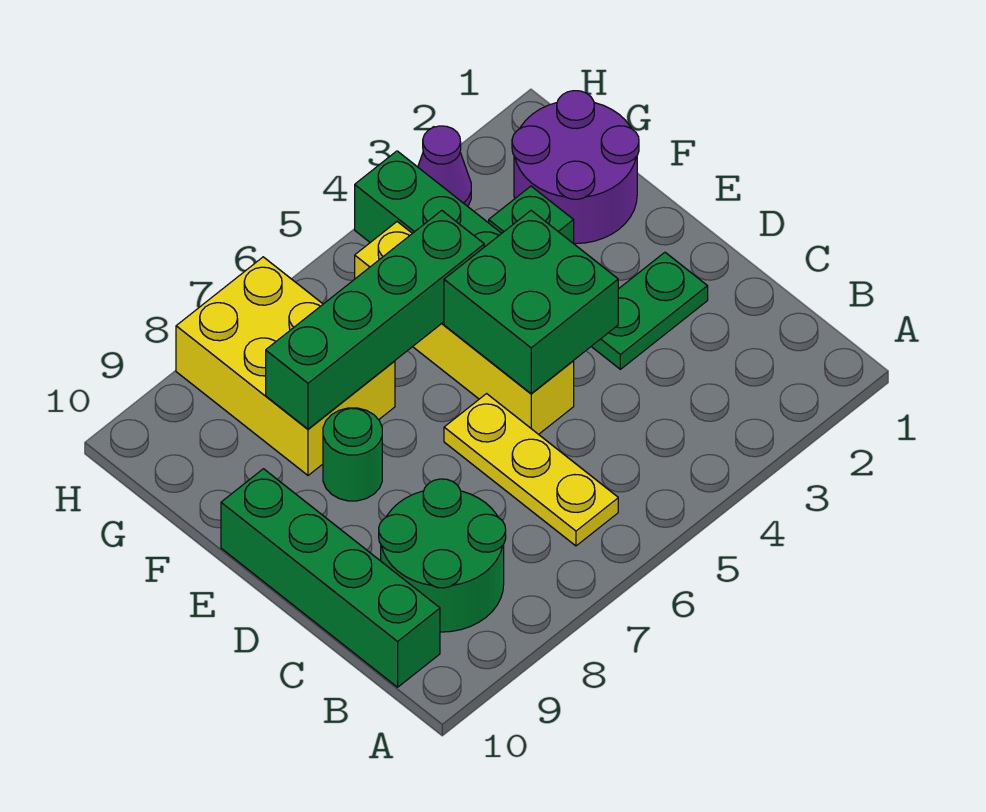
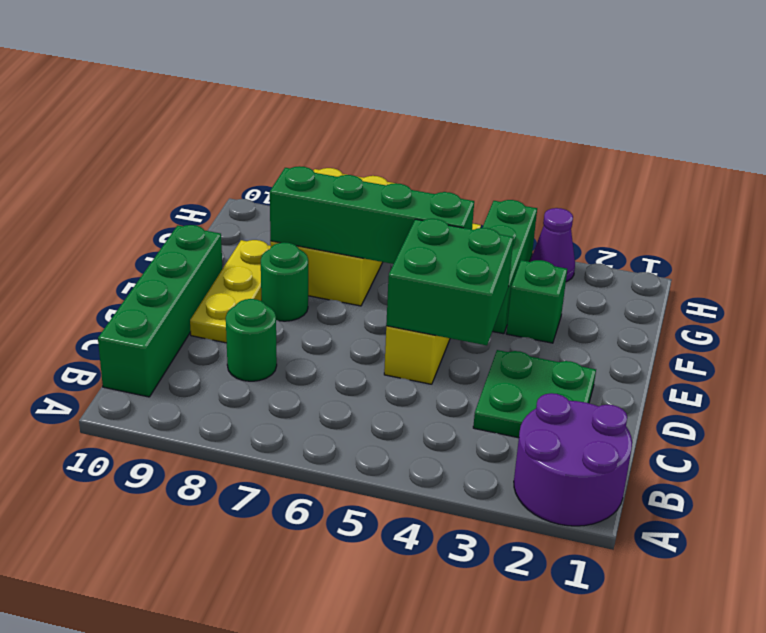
yellow plate B6:D6 level 1 -> yellow plate D9:F9 level 1
green round brick B8:C9 level 1 -> green round brick C8 level 1
green plate D2:D3 level 1 -> green plate C2:D3 level 1
purple round brick F1:G2 level 1 -> purple round brick A1:B2 level 1

